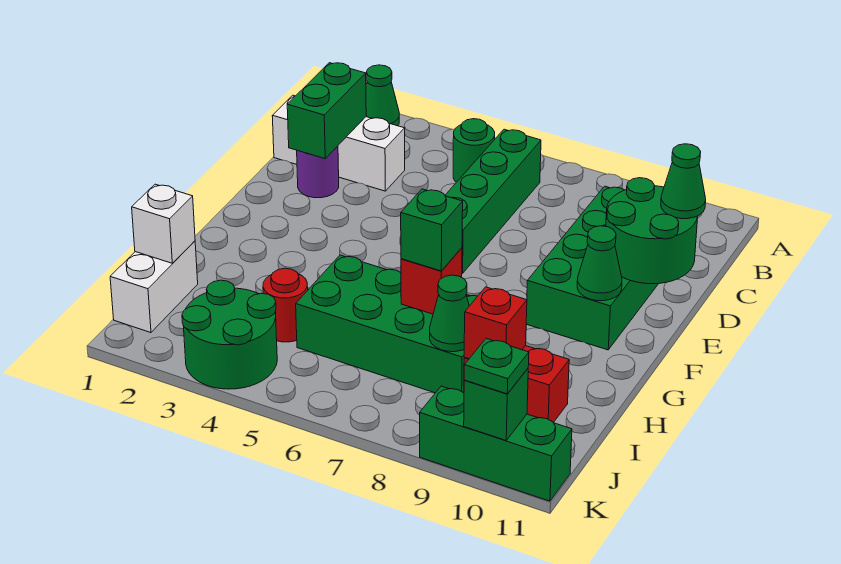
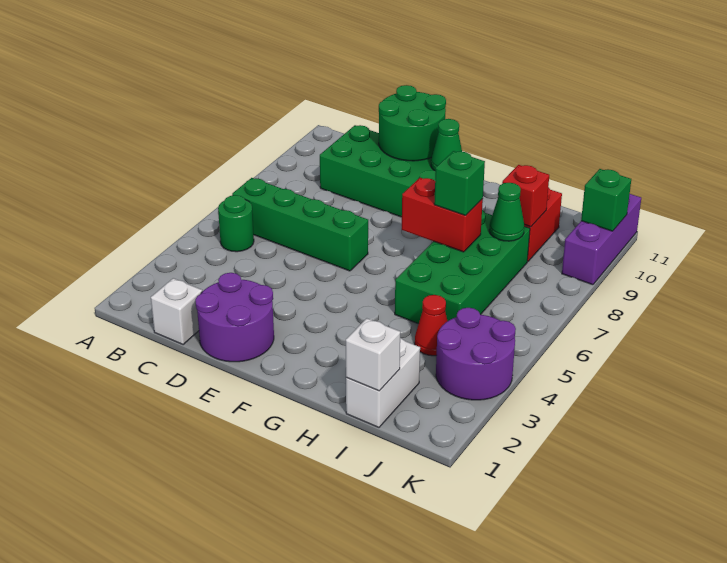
green cone A2 level 1 -> none
white brick C1:C3 level 1 -> white brick C1 level 1
green brick C2:D2 level 2 -> none
purple round brick D2 level 1 -> purple round brick D1:E2 level 1
green cone D11 level 3 -> none
red brick H7 level 2 -> red brick G7:H7 level 2
white brick I1:J1 level 1 -> white brick I1:I2 level 1
red round brick I4 level 1 -> red cone I4 level 1
green round brick J3:K4 level 1 -> purple round brick J3:K4 level 1
green brick K9:K11 level 1 -> purple brick K9:K11 level 1
green plate K10 level 3 -> none

